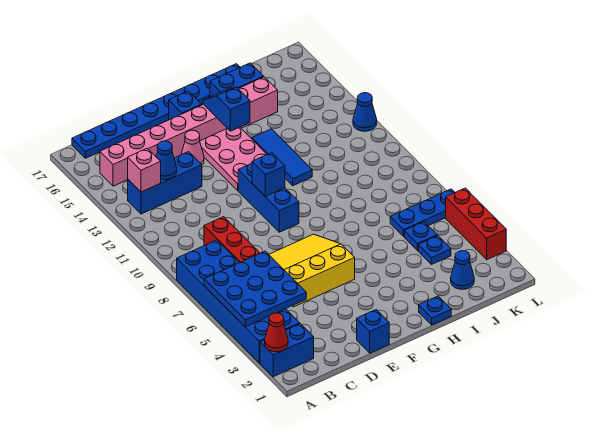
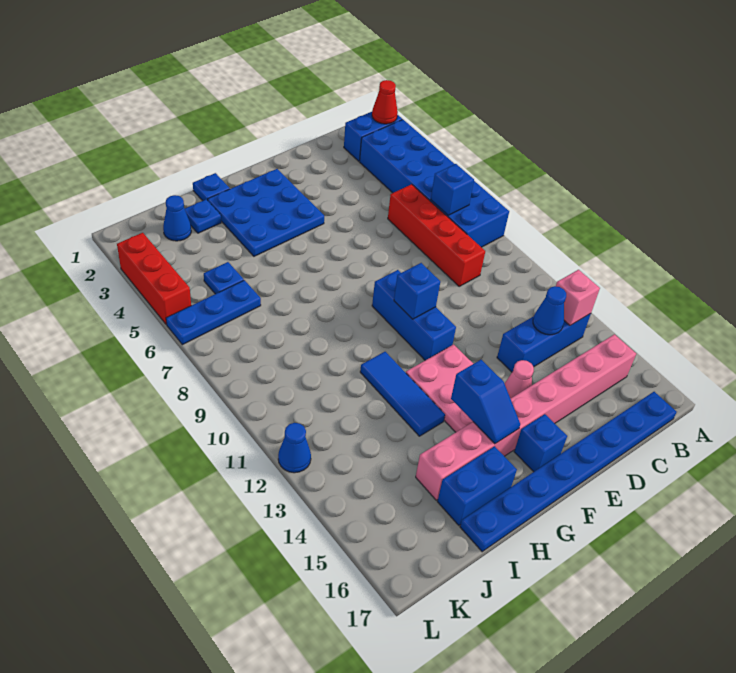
blue plate A4:C6 level 2 -> blue plate F2:H4 level 1
yellow slope D5:F7 level 1 top 5 -> none
blue brick E1 level 1 -> blue brick B7 level 2
blue plate J4 level 1 -> blue plate I2 level 1

